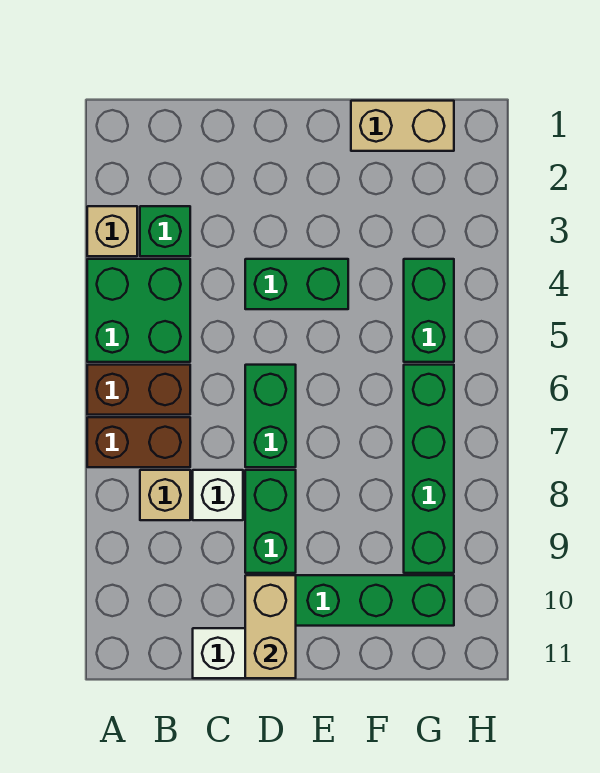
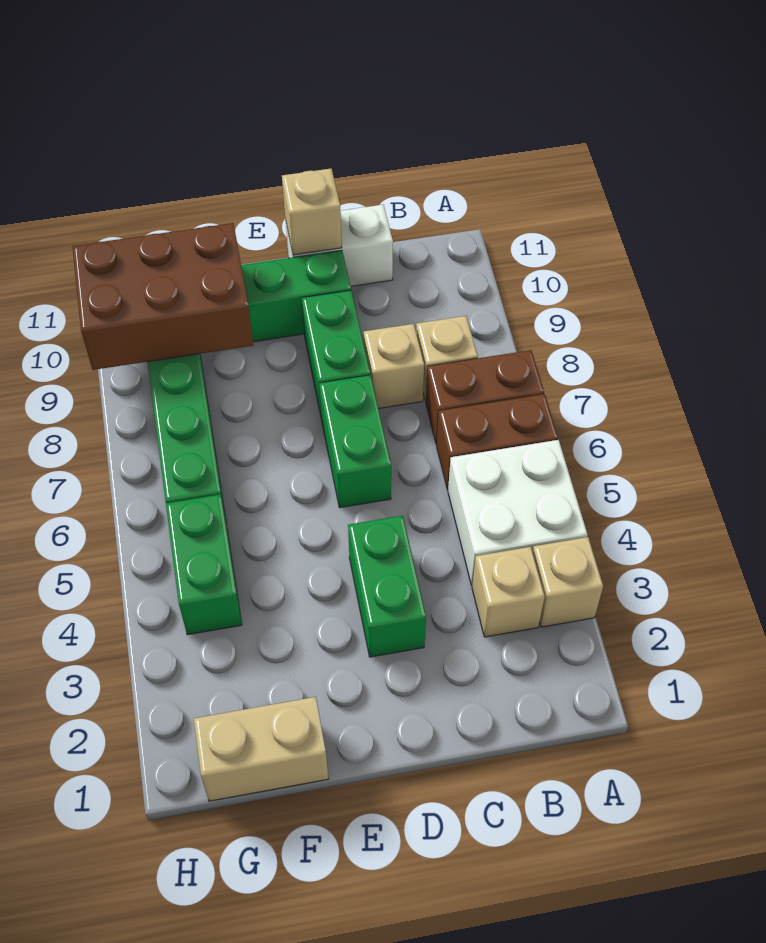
green brick A4:B5 level 1 -> white brick A4:B5 level 1
green brick B3 level 1 -> tan brick B3 level 1
white brick C8 level 1 -> tan brick C8 level 1
green brick D4:E4 level 1 -> green brick D3:D4 level 1
tan brick D10:D11 level 2 -> tan brick D11 level 2
none -> brown brick F9:H10 level 2

